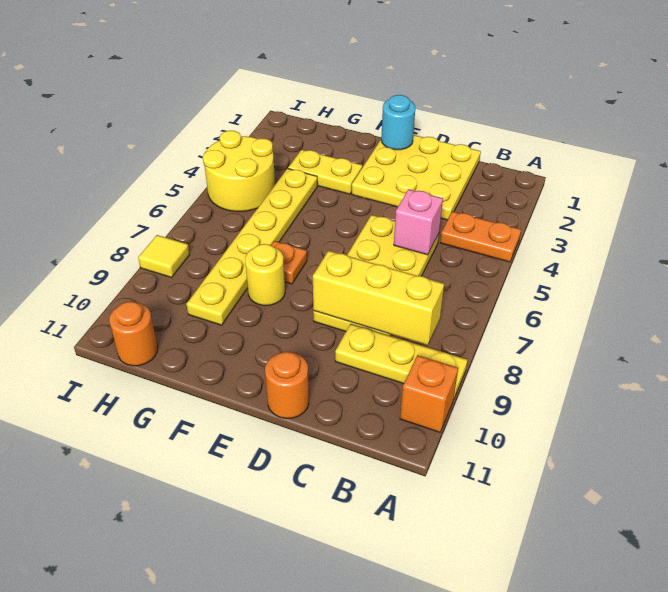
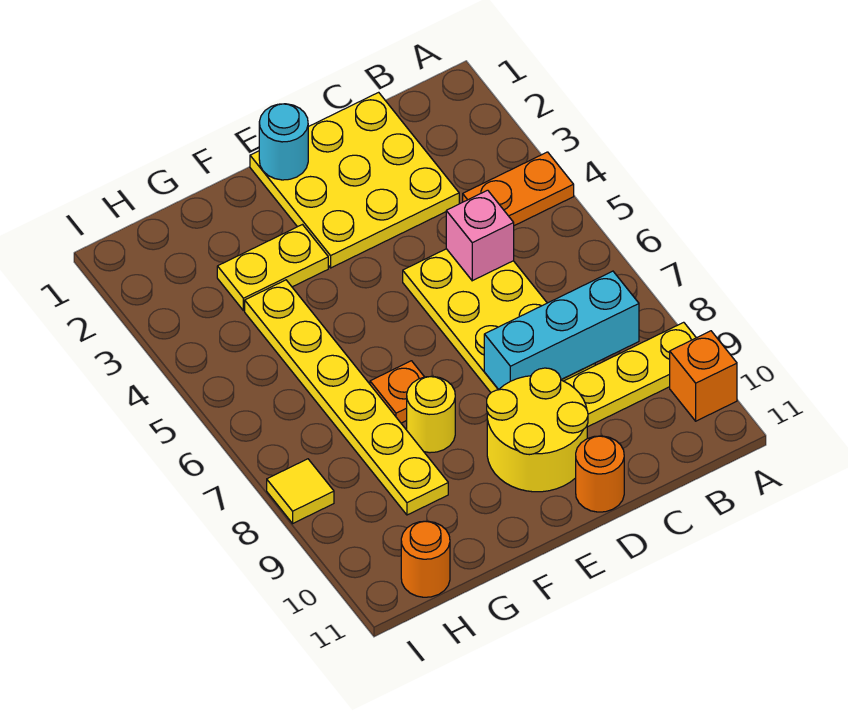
yellow brick B8:D8 level 2 -> cyan brick B8:D8 level 2
yellow round brick H4:I5 level 1 -> yellow round brick D9:E10 level 1

